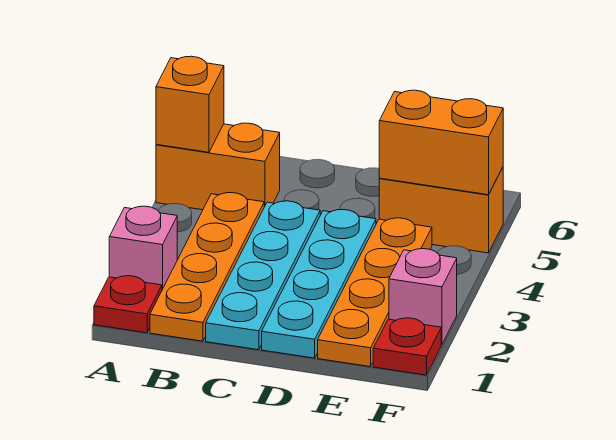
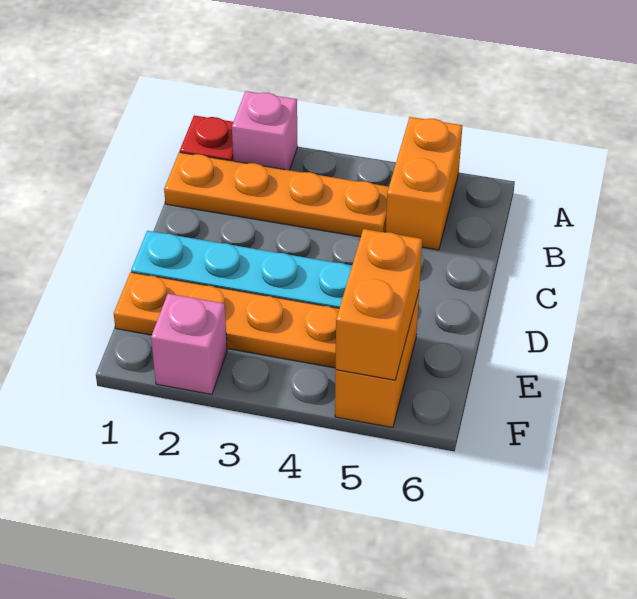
orange brick A5 level 2 -> none
cyan plate C1:C4 level 1 -> none
red plate F1 level 1 -> none

